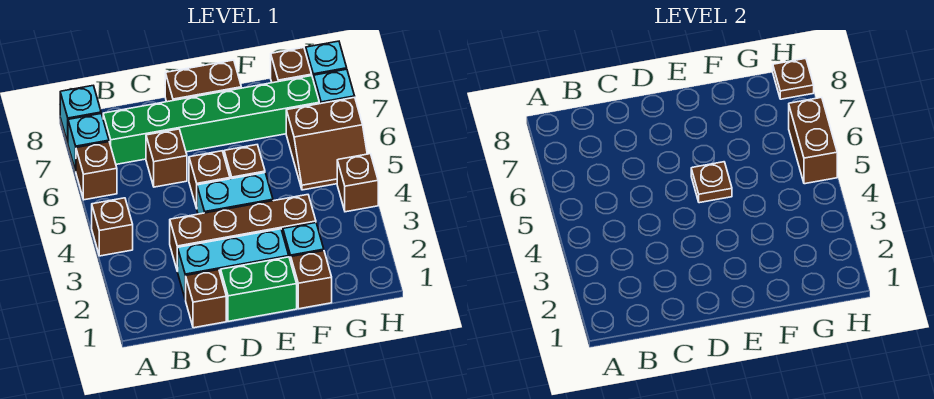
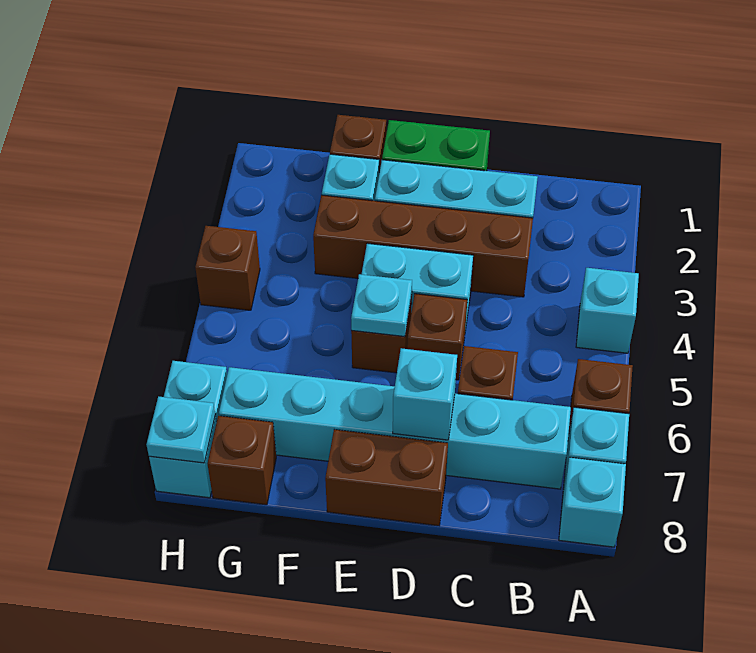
brown brick A4 level 1 -> cyan brick A4 level 1
green brick B7:G7 level 1 -> cyan brick B7:G7 level 1
brown brick C1 level 1 -> none
none -> cyan brick D7 level 2
brown plate E5 level 2 -> cyan plate E5 level 2
brown slope G5:H6 level 1 top 6 -> none
brown brick H5:H6 level 2 -> none
brown plate H8 level 2 -> cyan plate H8 level 2

